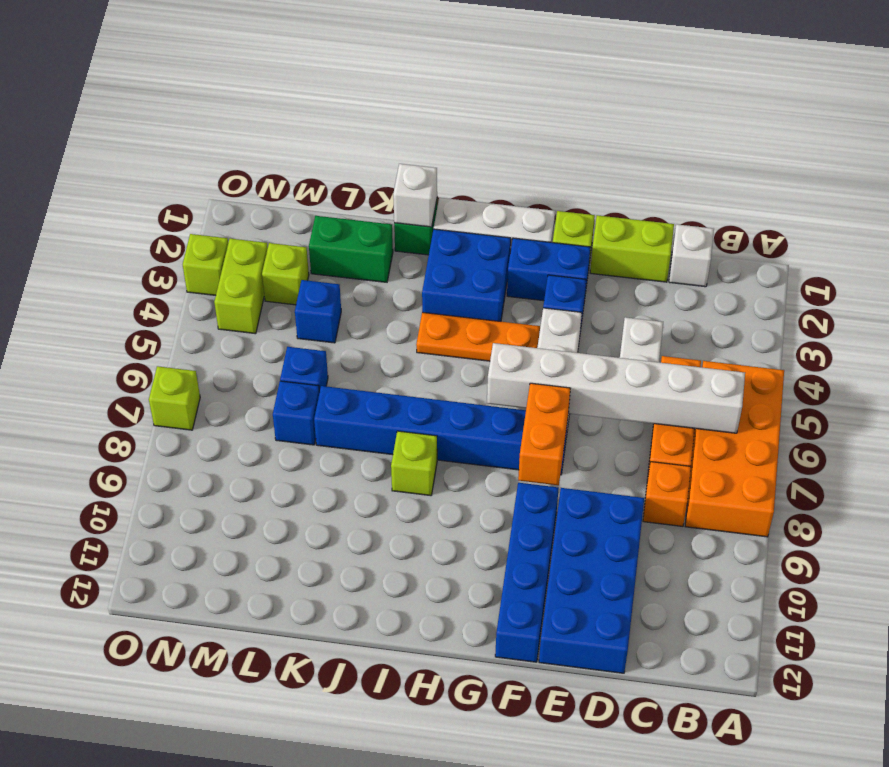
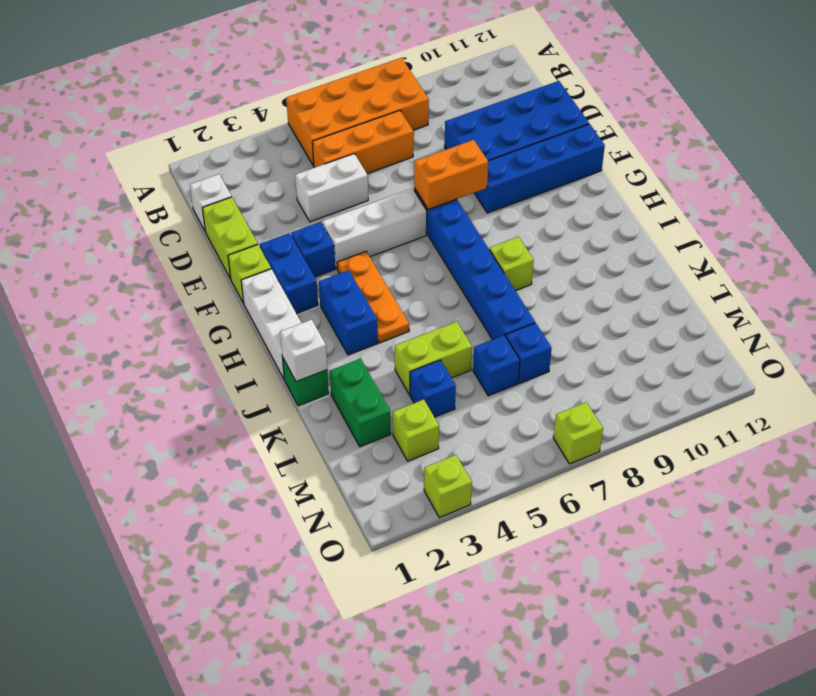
white brick B6:G6 level 2 -> none
orange brick C8 level 1 -> none
blue brick H2:I3 level 1 -> blue brick H3:I3 level 1
lime brick N3:N4 level 1 -> lime brick K4:K5 level 1

